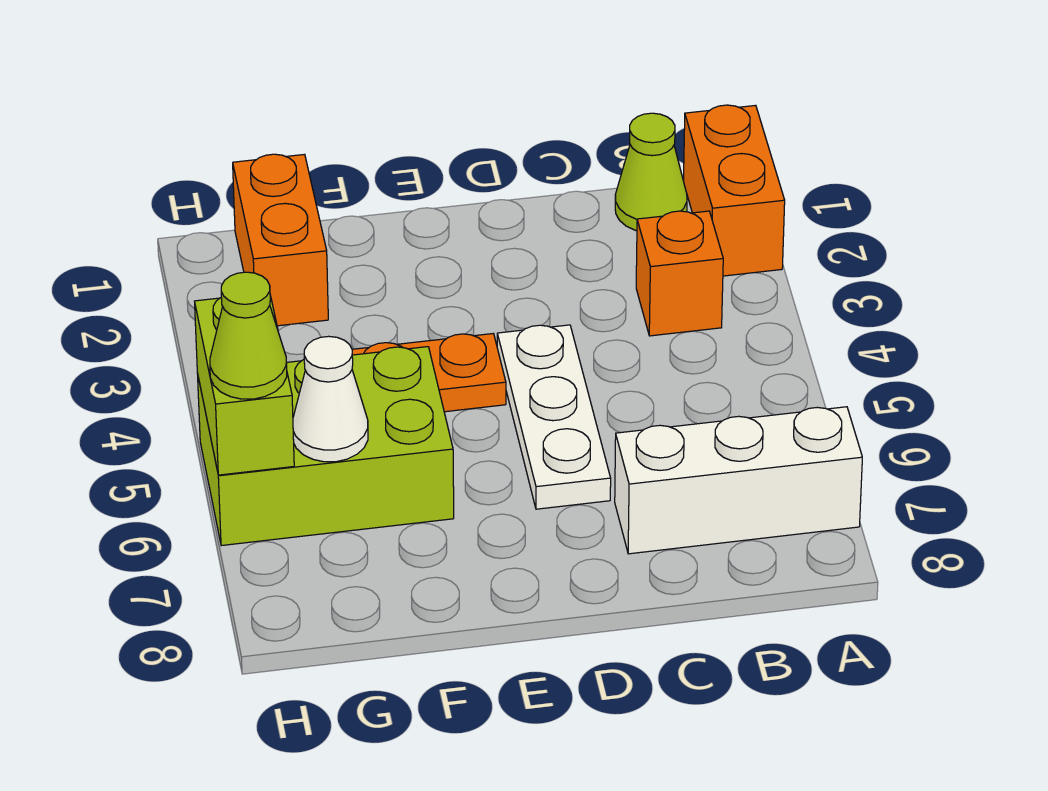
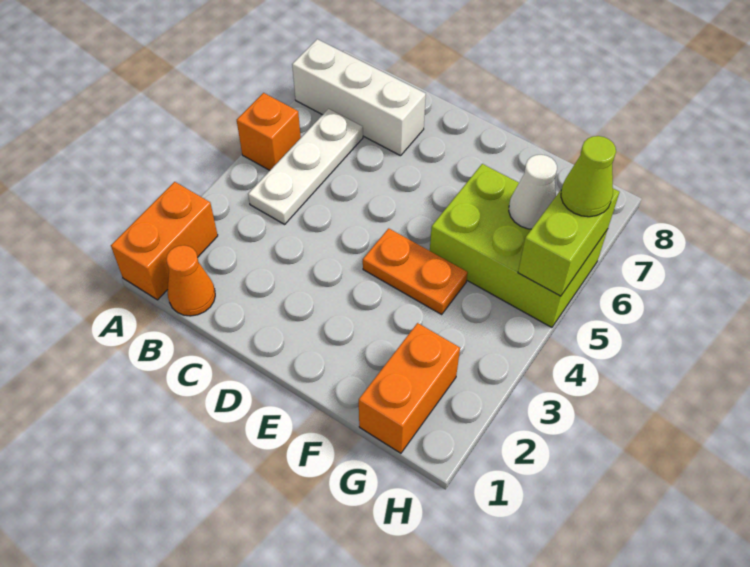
lime cone B1 level 1 -> orange cone B1 level 1
orange brick B3 level 1 -> orange brick A5 level 1
white plate D4:D6 level 1 -> white plate B4:B6 level 1

